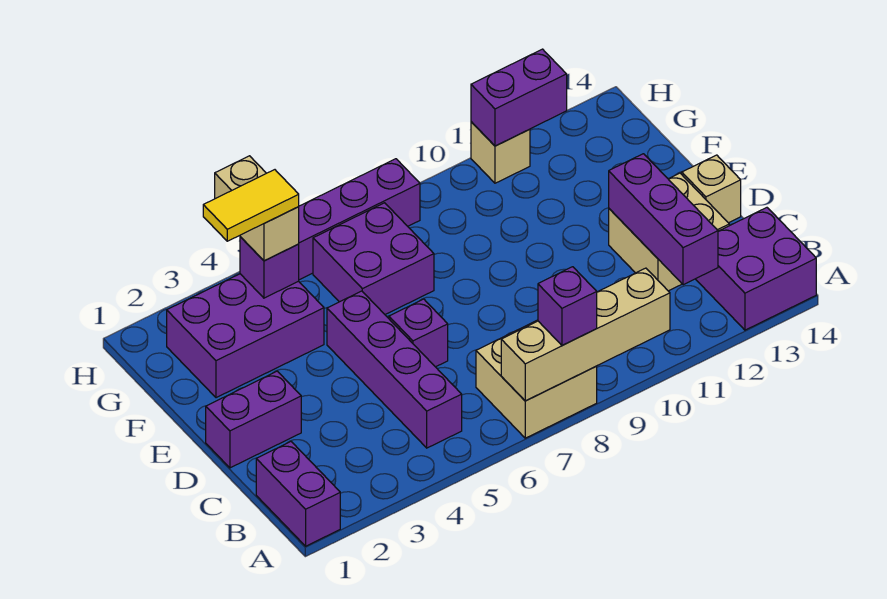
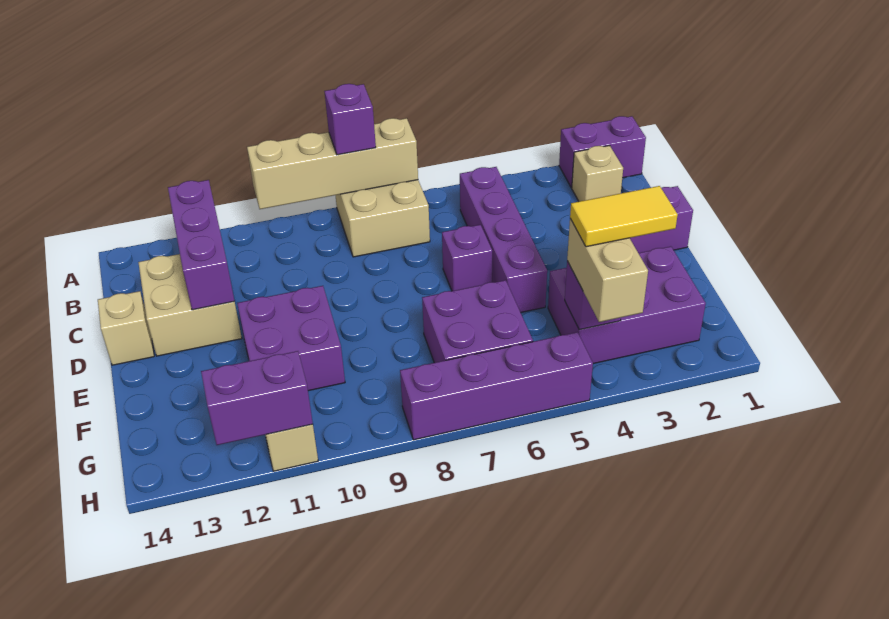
purple brick A1:B1 level 1 -> purple brick A1:A2 level 1
purple brick A13:B14 level 1 -> purple brick E10:F11 level 1
none -> tan brick B2 level 1

